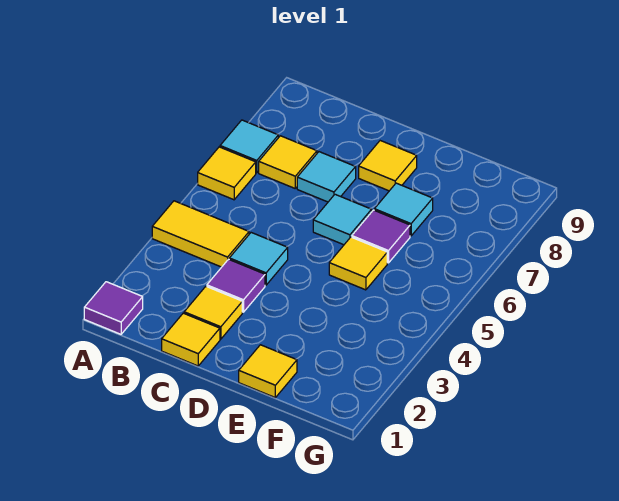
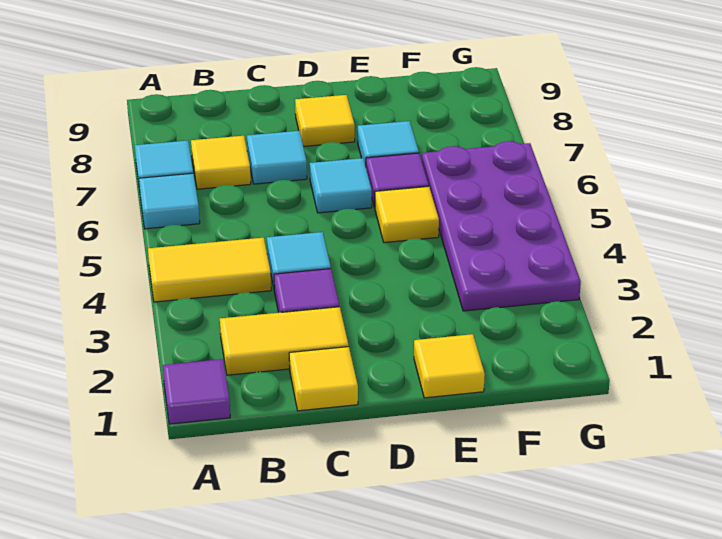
yellow tile A6 level 1 -> cyan tile A6 level 1
yellow tile C2 level 1 -> yellow tile B2:C2 level 1
none -> purple plate F3:G6 level 1

